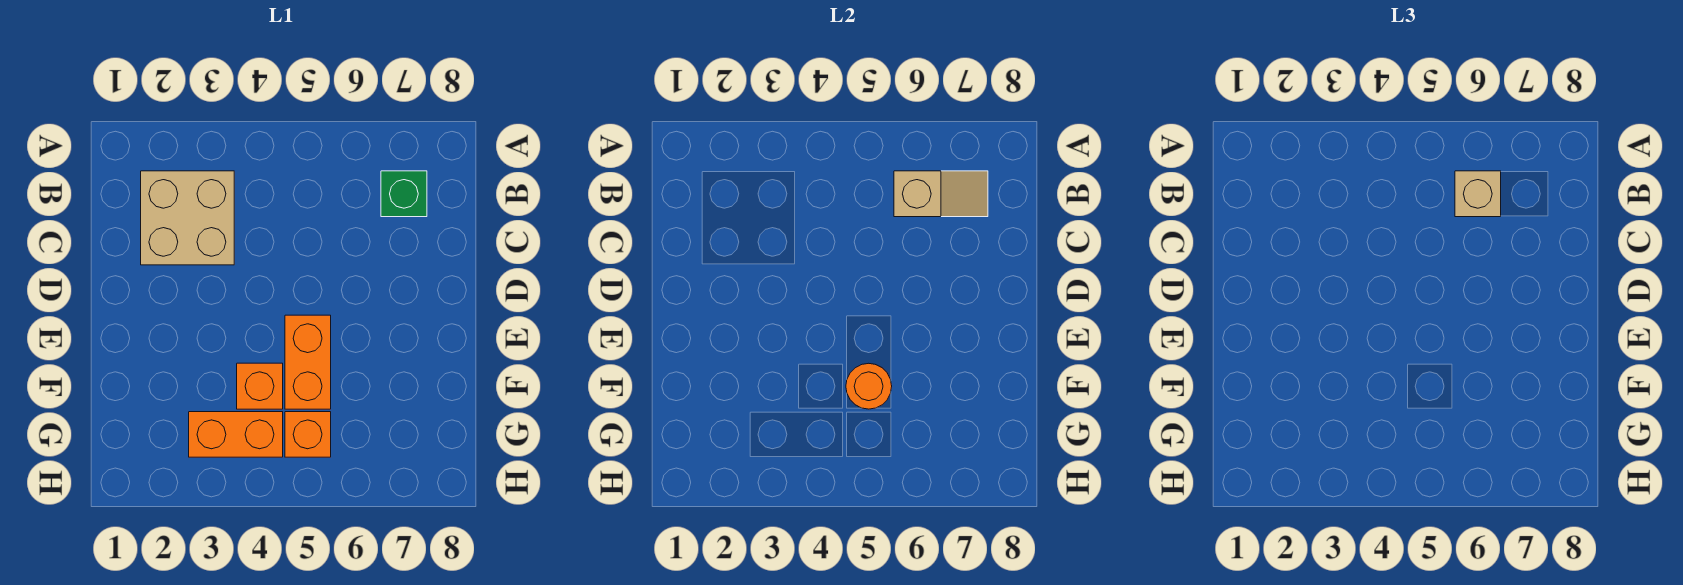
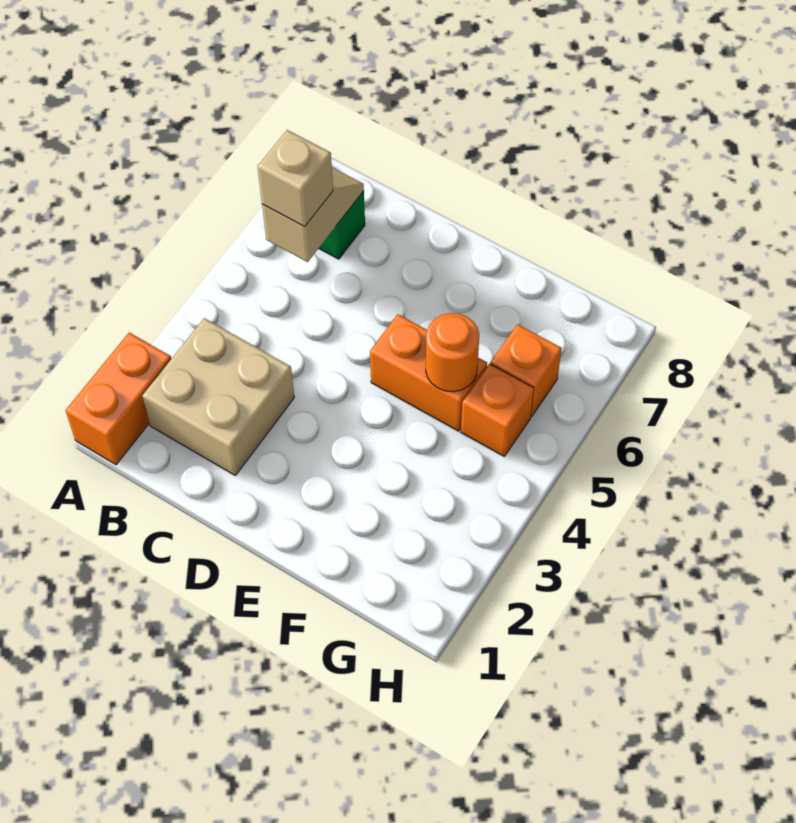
orange brick F4 level 1 -> orange brick G6 level 1
orange brick G3:G4 level 1 -> orange brick A1:A2 level 1

